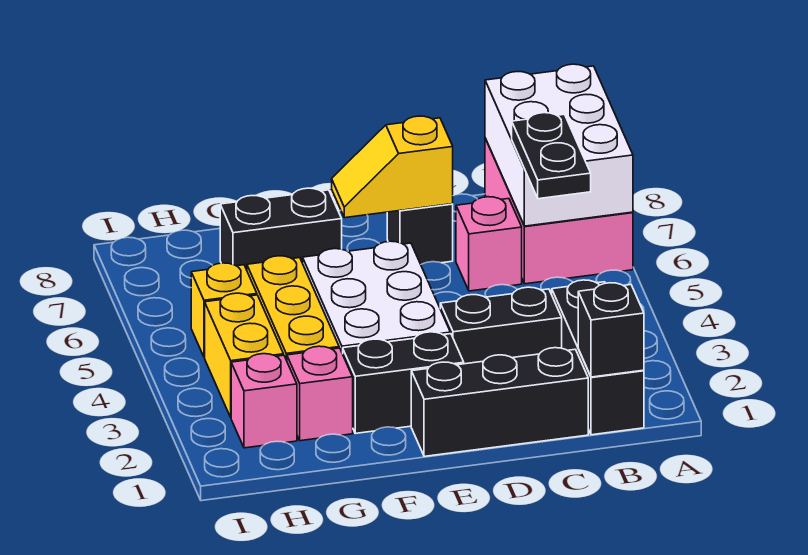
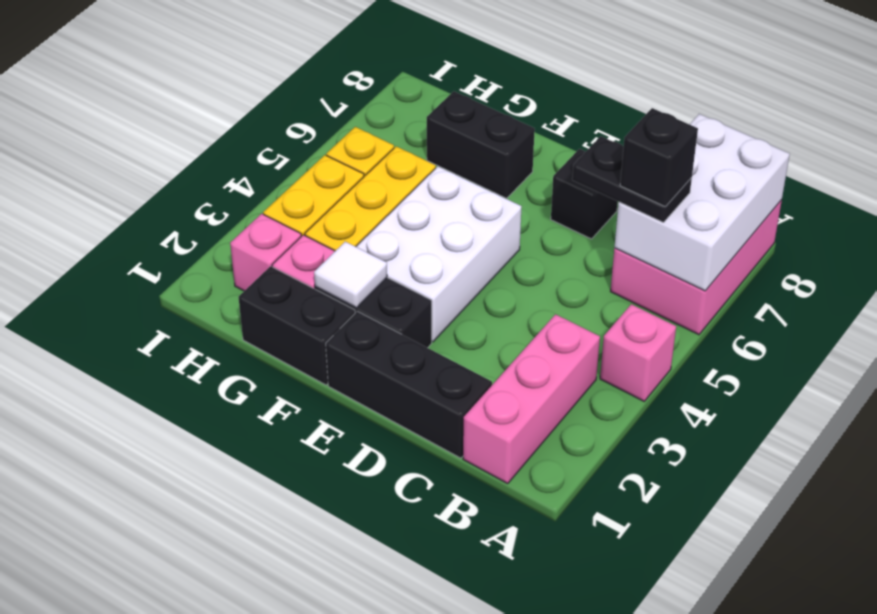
black brick B1:B3 level 1 -> pink brick B1:B3 level 1
black brick B1 level 2 -> black brick B6 level 4
black plate B5:B6 level 3 -> black plate B6:C6 level 3
black brick C3:D3 level 1 -> black brick F1:G1 level 1
pink brick C6 level 1 -> pink brick A4 level 1
yellow slope D7:E7 level 2 top D -> none
none -> white tile F2 level 2

